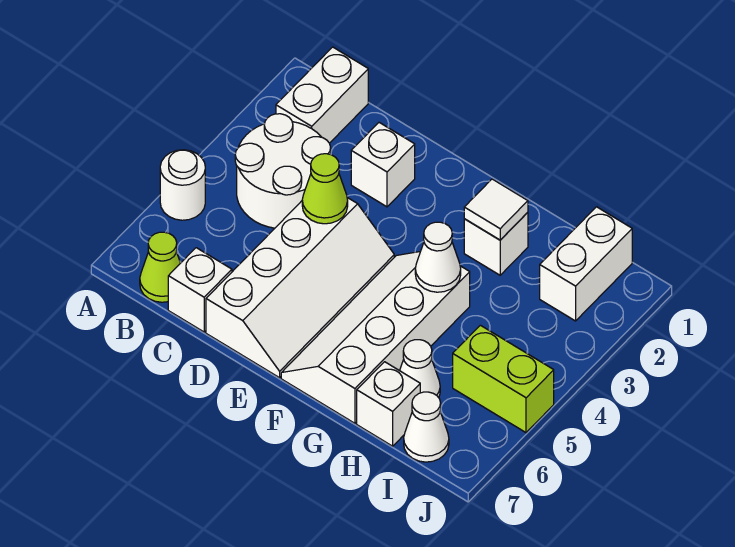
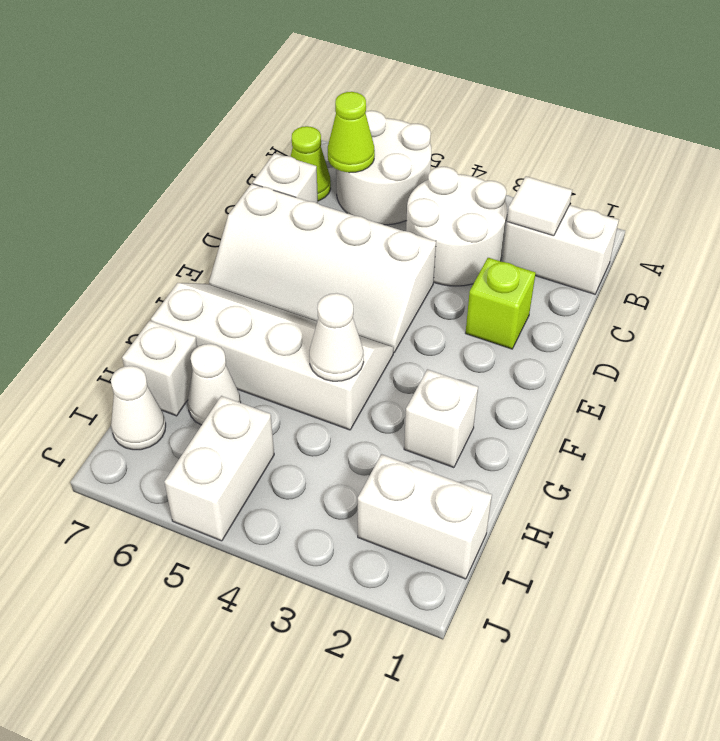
white round brick A5 level 1 -> white round brick A5:B6 level 1
white brick D2 level 1 -> lime brick D2 level 1
lime cone D4 level 2 -> lime cone B6 level 2
white tile G2 level 2 -> white tile B2 level 2
lime brick I5:J5 level 1 -> white brick I5:J5 level 1

